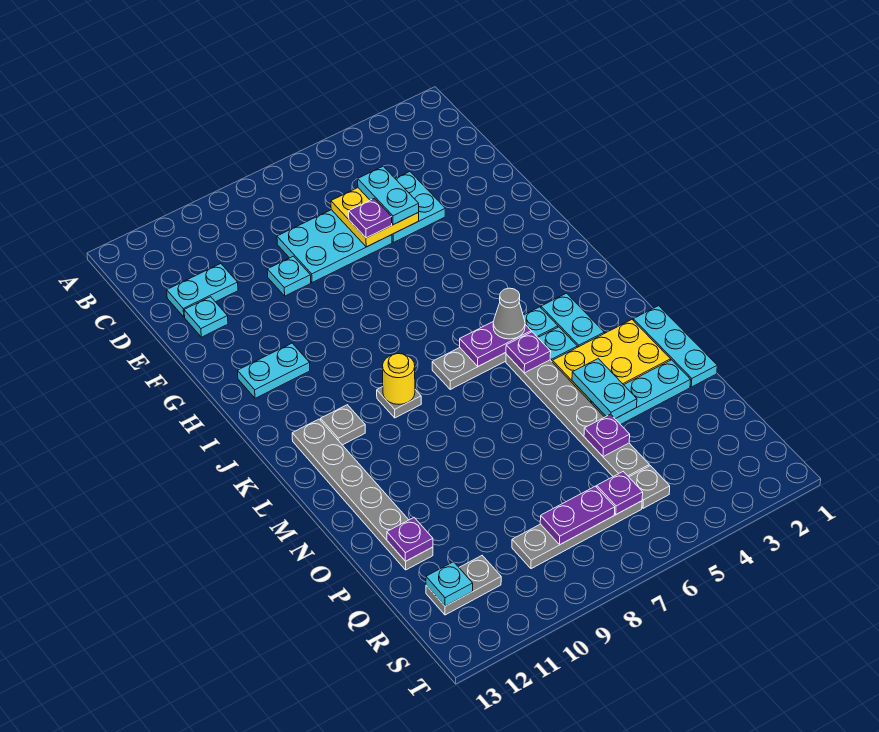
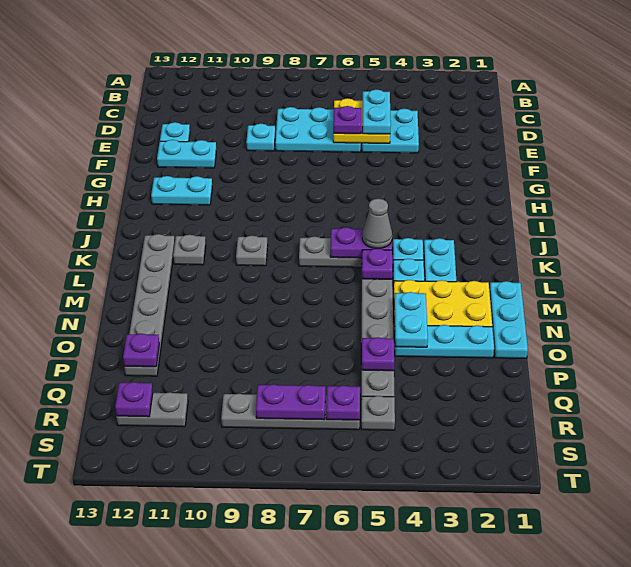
cyan plate D11:D12 level 1 -> cyan plate F11:F12 level 1
yellow round brick K9 level 2 -> none
cyan plate R12 level 2 -> purple plate R12 level 2

